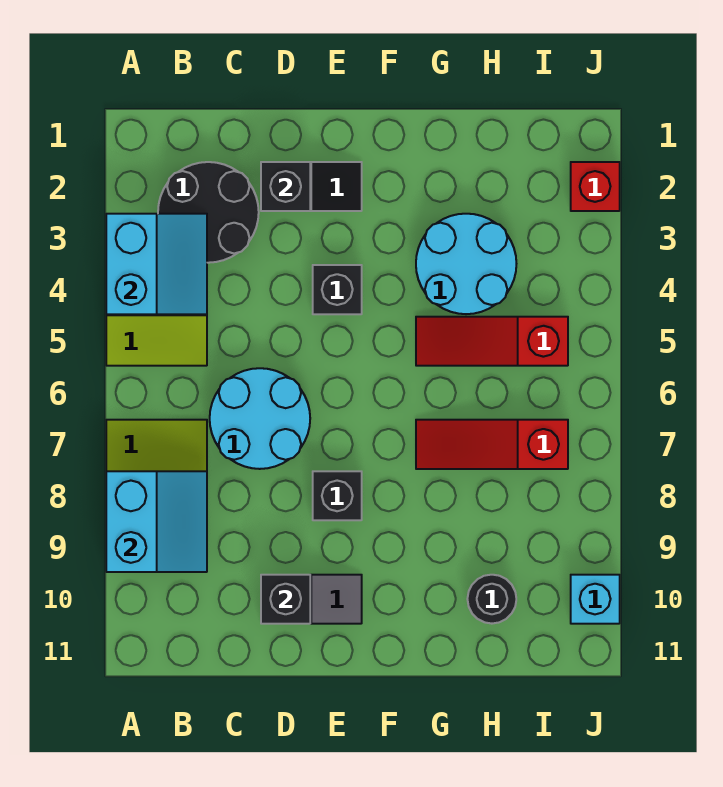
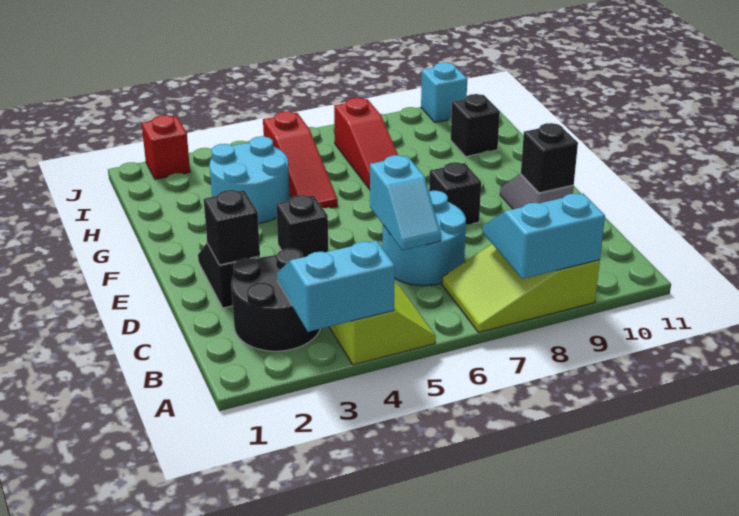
none -> cyan slope C6:D6 level 2 top D
black round brick H10 level 1 -> black brick H10 level 1

